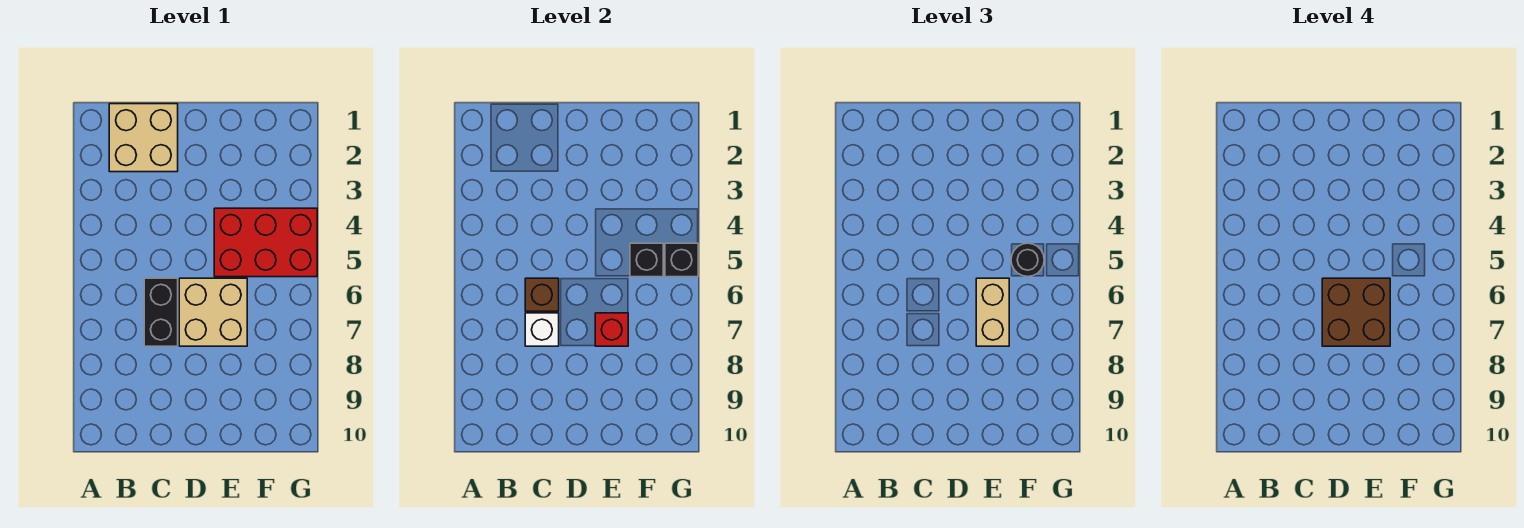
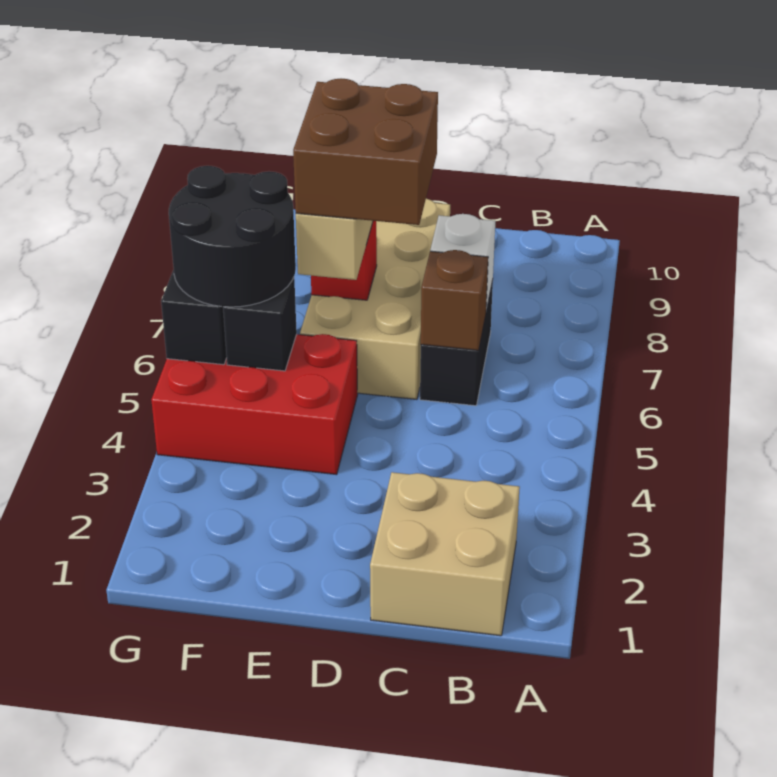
tan brick D6:E7 level 1 -> tan brick D6:E9 level 1
black round brick F5 level 3 -> black round brick F5:G6 level 3

